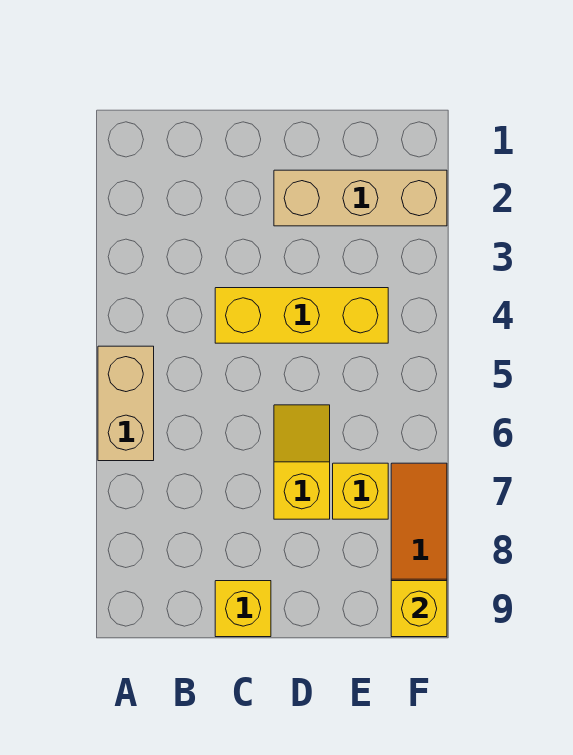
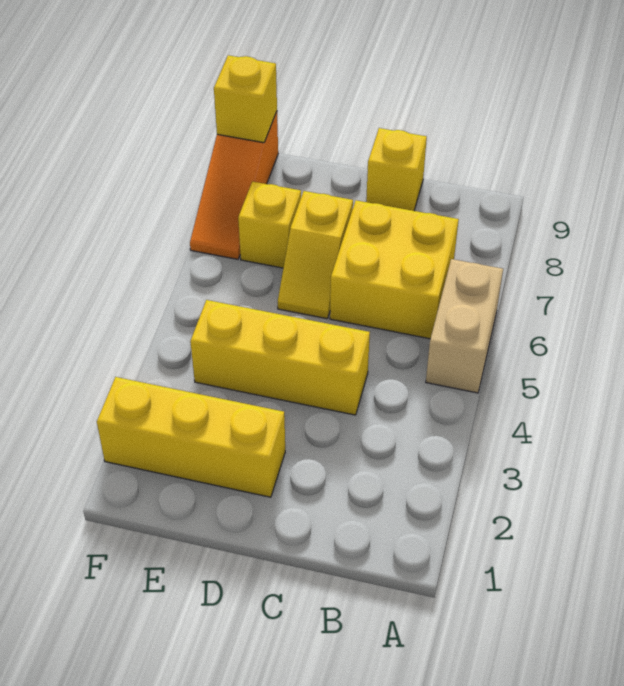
none -> yellow brick B6:C7 level 1
tan brick D2:F2 level 1 -> yellow brick D2:F2 level 1

